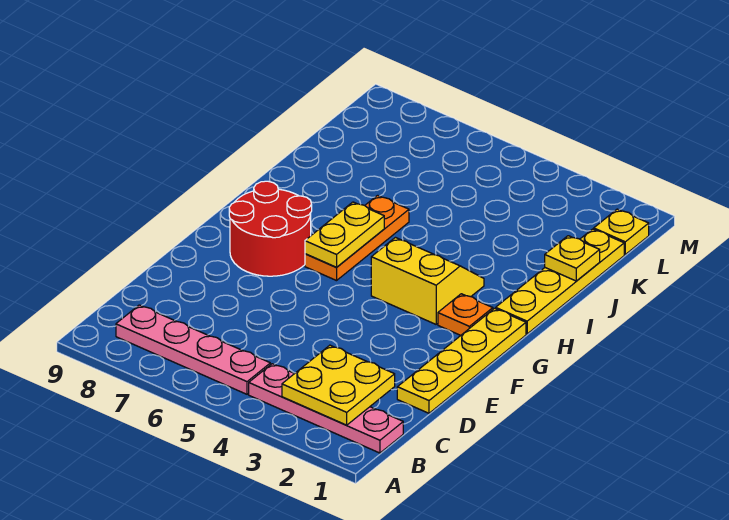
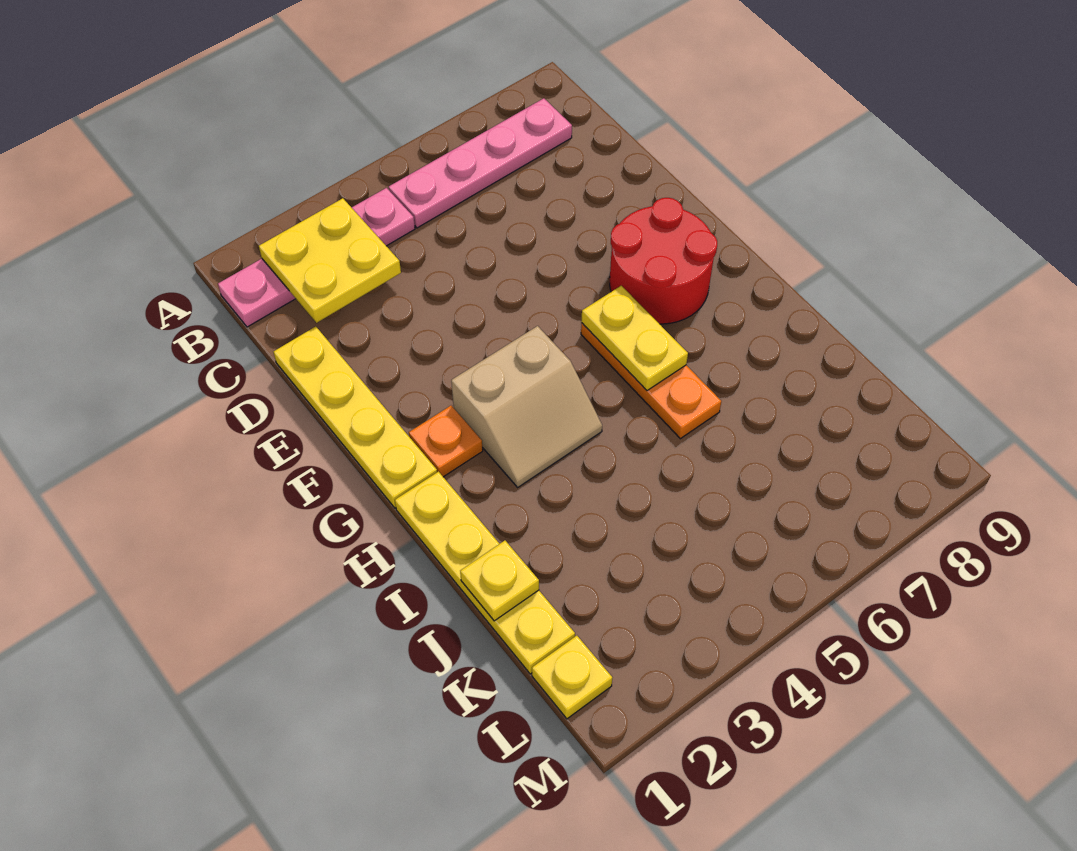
yellow slope G3:H4 level 1 top G -> tan slope G3:H4 level 1 top G

